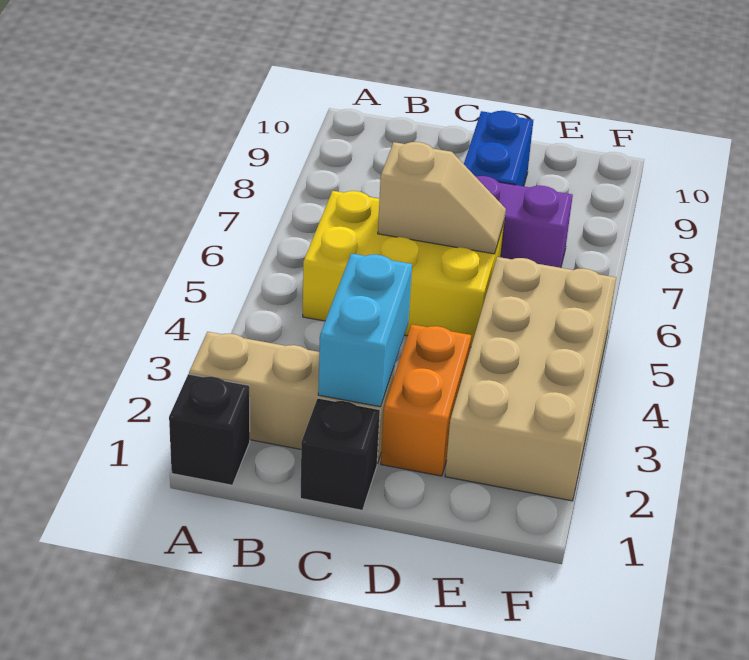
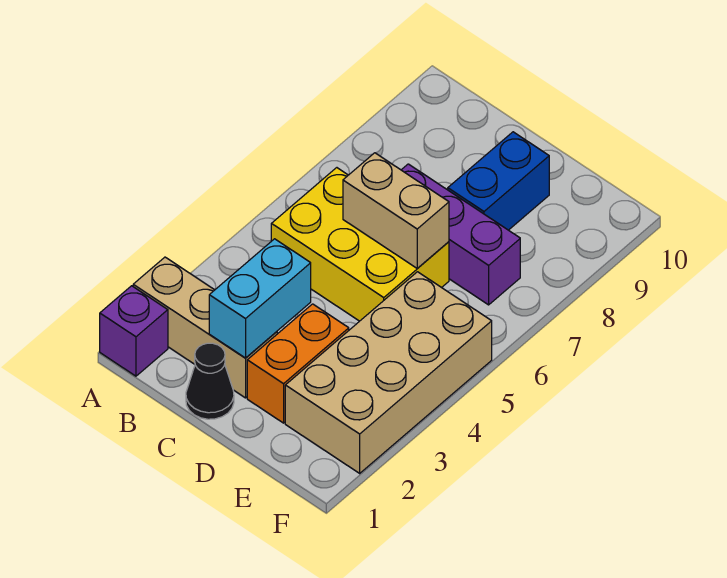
black brick A1 level 1 -> purple brick A1 level 1
black brick C1 level 1 -> black cone C1 level 1
tan slope C6:D6 level 2 top C -> tan brick C6:D6 level 2

